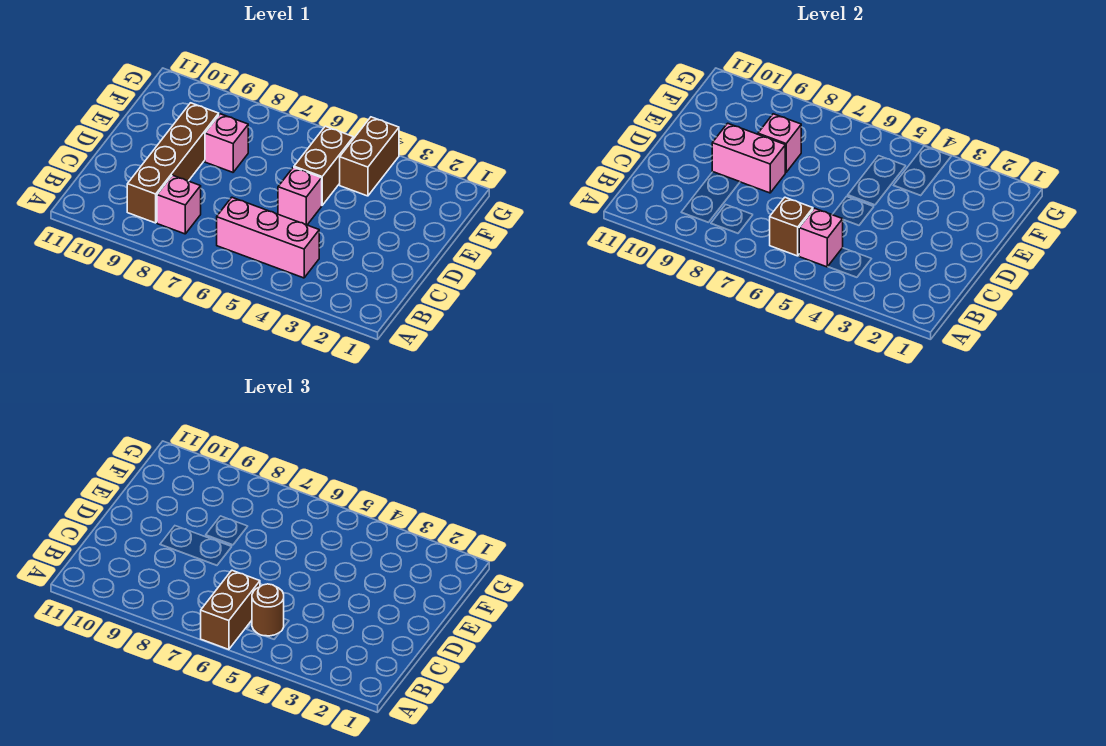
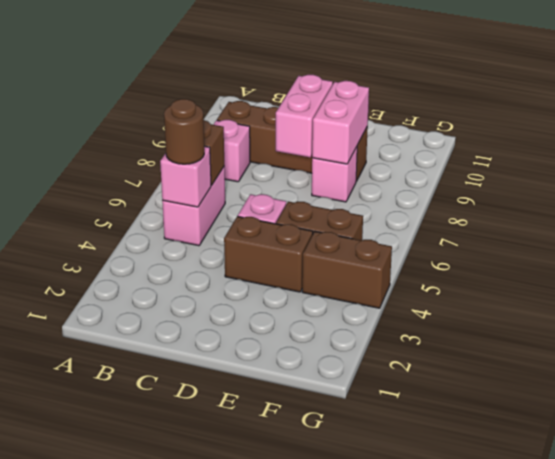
brown brick A6:B6 level 3 -> brown brick D4:E4 level 1
pink brick B4:B6 level 1 -> pink brick B5:B6 level 1
pink brick E8 level 2 -> pink brick E8:E9 level 2

